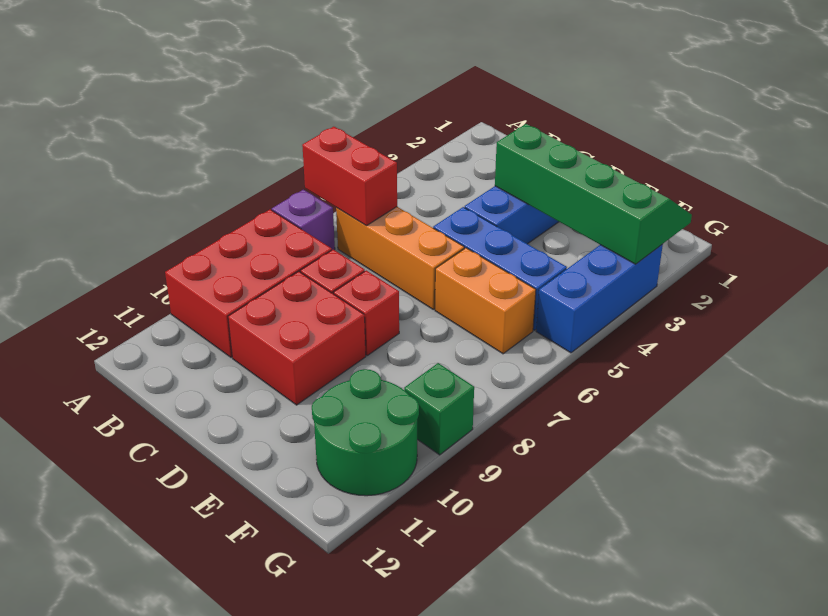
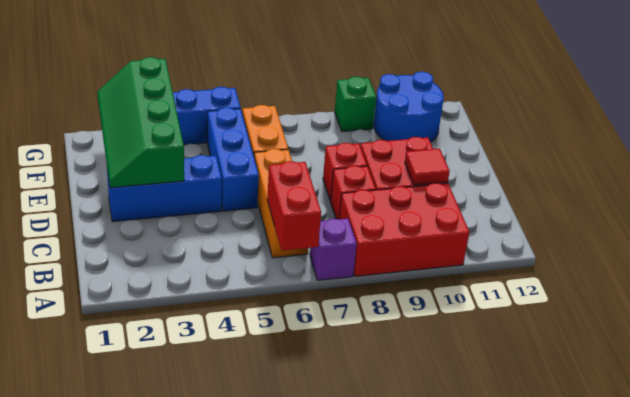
none -> red tile C10 level 2
green round brick F10:G11 level 1 -> blue round brick F10:G11 level 1

